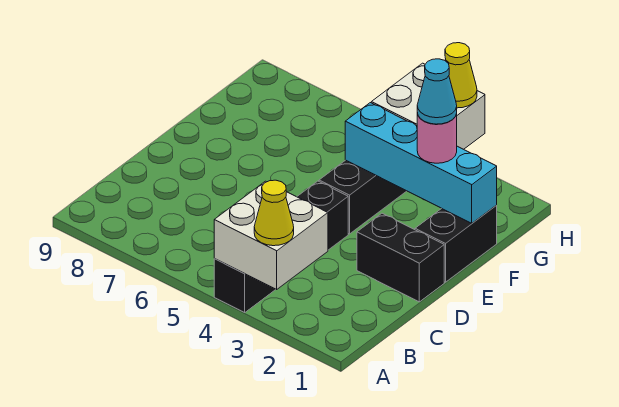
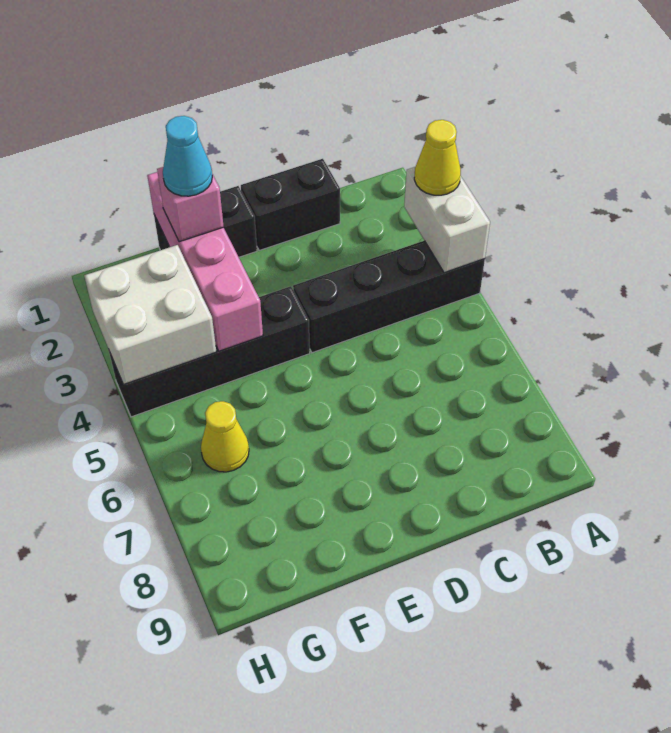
white brick A3:B4 level 2 -> white brick A3:A4 level 2
black brick D1:D2 level 1 -> black brick C1:D1 level 1
cyan brick F1:F4 level 2 -> pink brick F1:F4 level 2
pink round brick F2 level 3 -> pink brick F2 level 3
yellow cone H3 level 3 -> yellow cone G6 level 1

